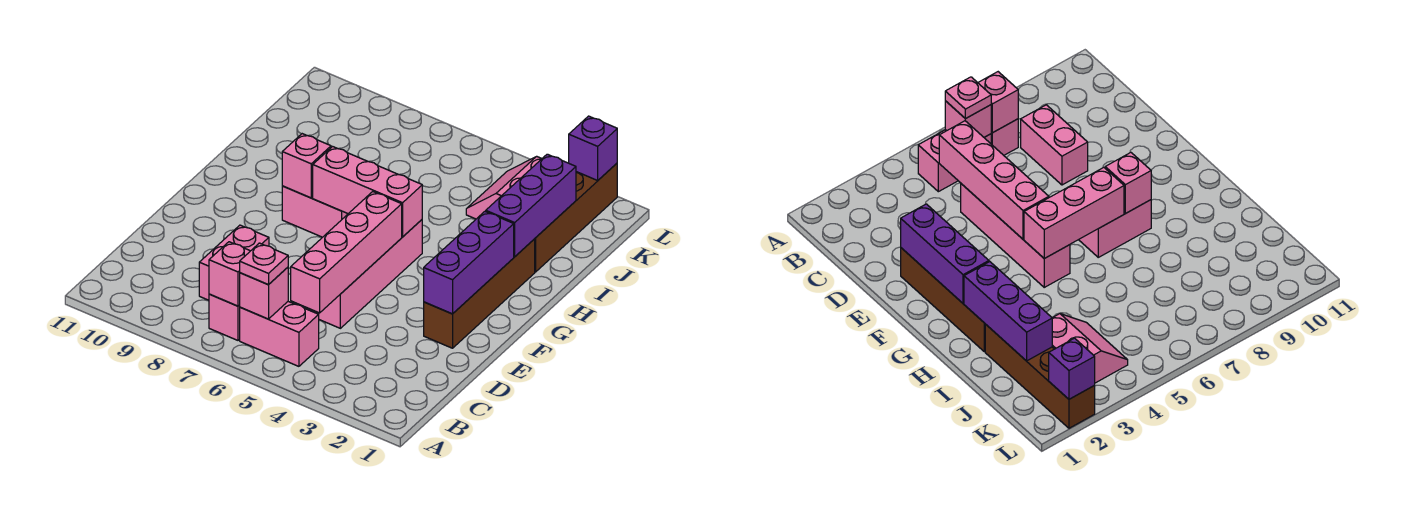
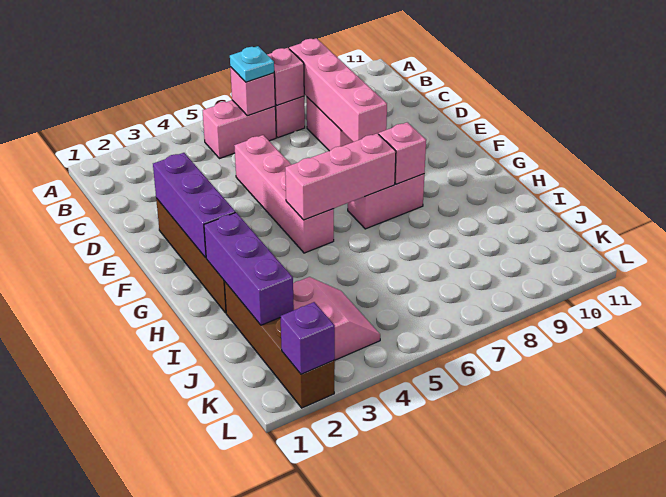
pink plate B6 level 3 -> cyan plate B6 level 3
pink brick C5:F5 level 2 -> pink brick B8:E8 level 2

